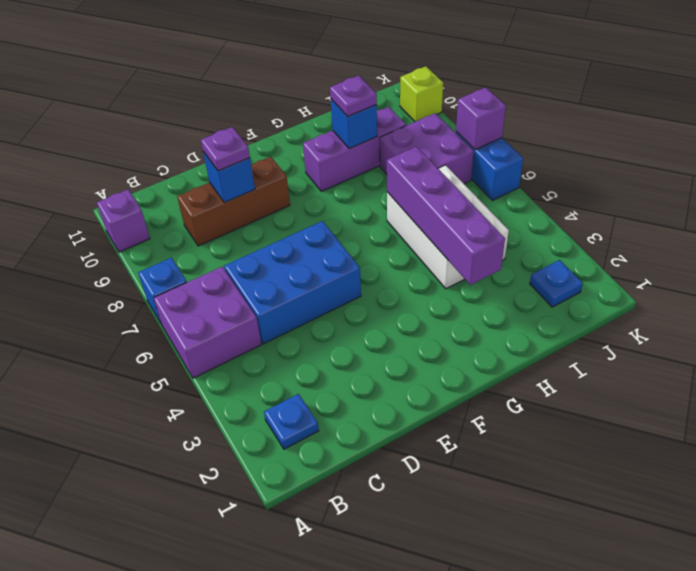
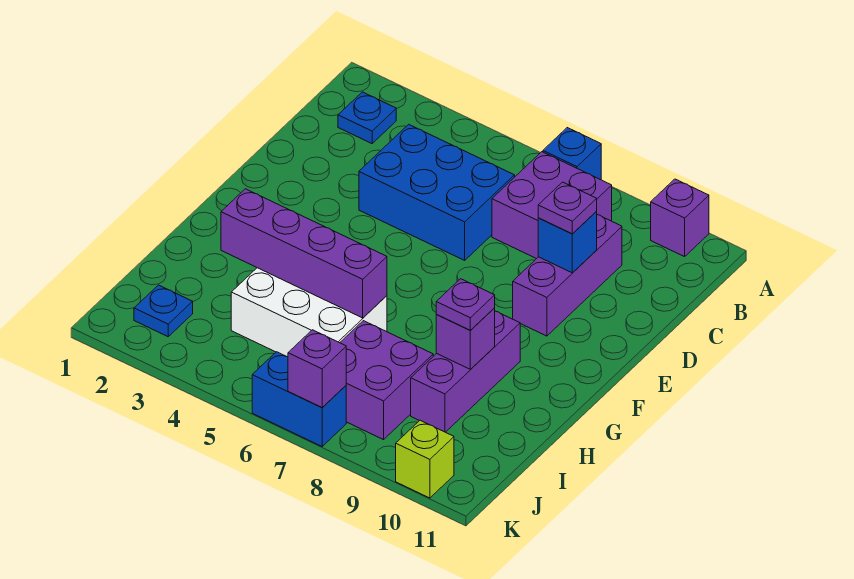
purple brick A5:B6 level 1 -> purple brick B7:C8 level 1
blue brick C5:E6 level 1 -> blue brick C4:D6 level 1
brown brick C9:E9 level 1 -> purple brick C9:E9 level 1
blue brick H9 level 2 -> purple brick H9 level 2

